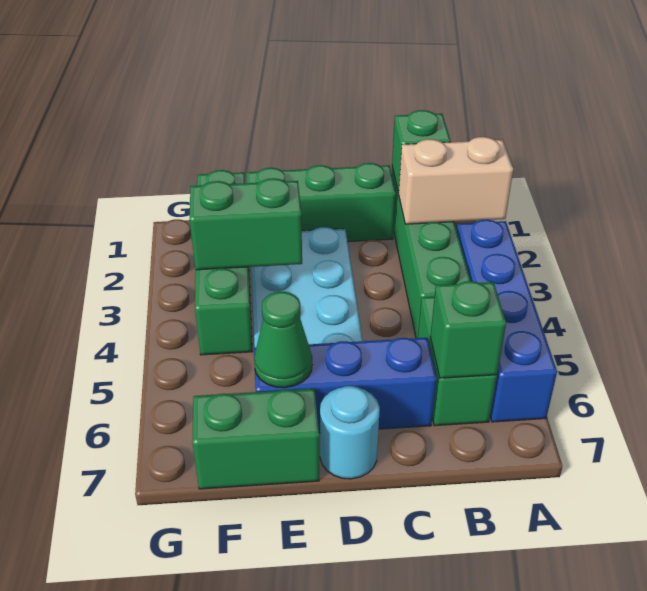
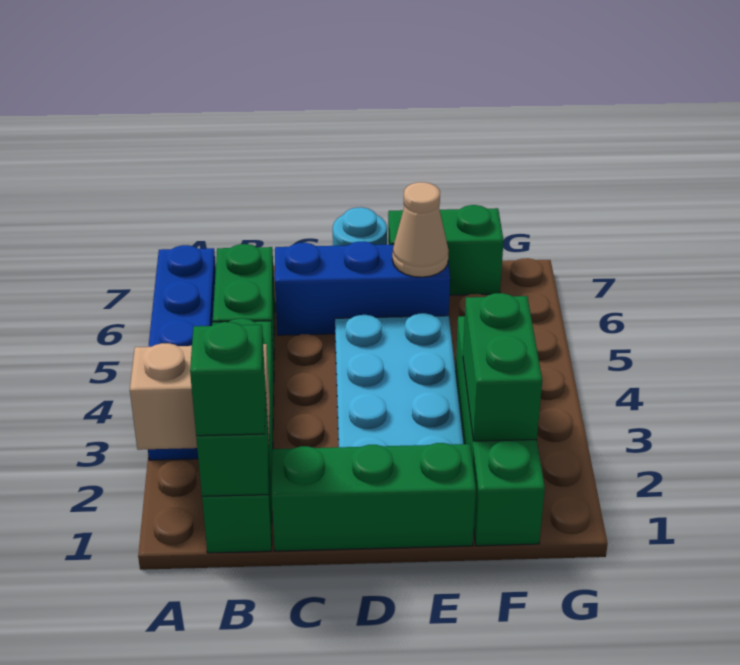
green brick B6 level 2 -> green brick B1 level 3
green brick E3:F3 level 2 -> green brick F2:F3 level 2
green cone E6 level 2 -> tan cone E6 level 2

